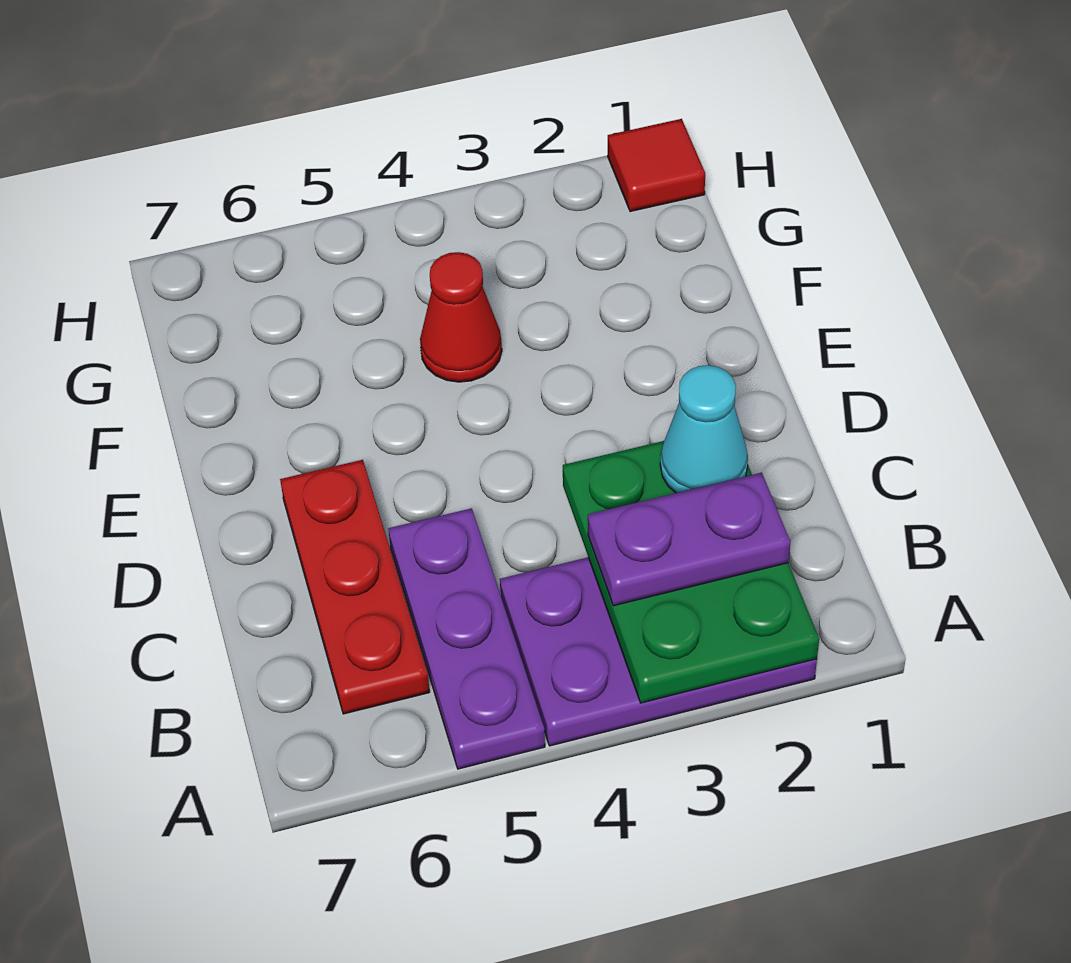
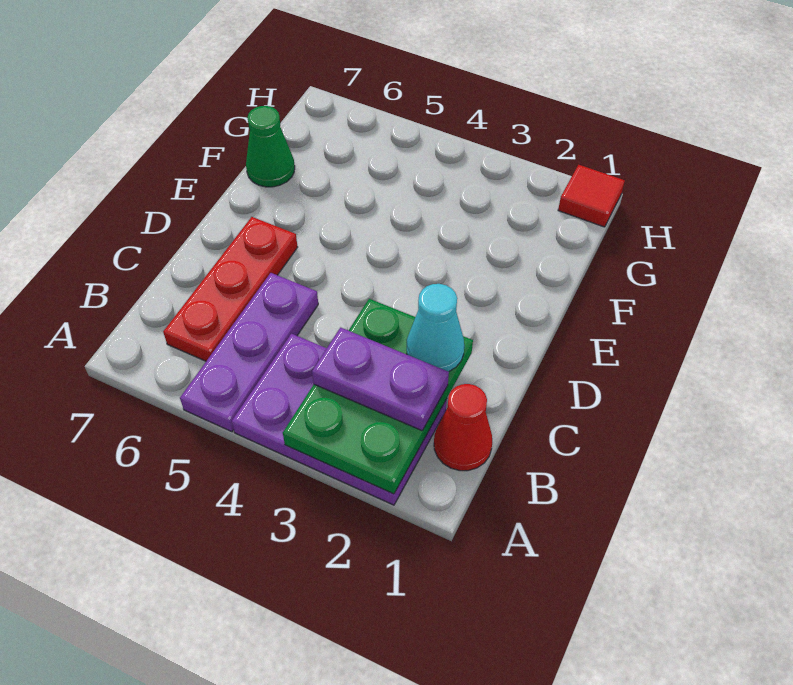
red cone F4 level 1 -> red cone B1 level 1
none -> green cone F7 level 1

